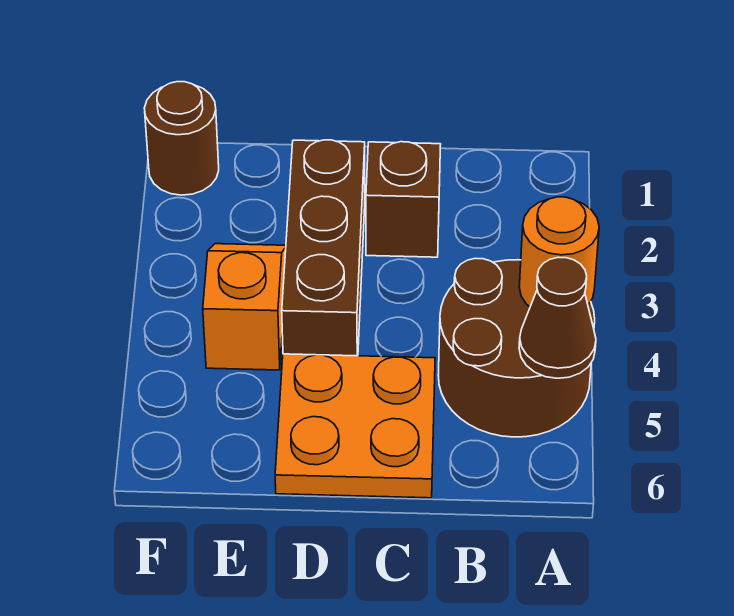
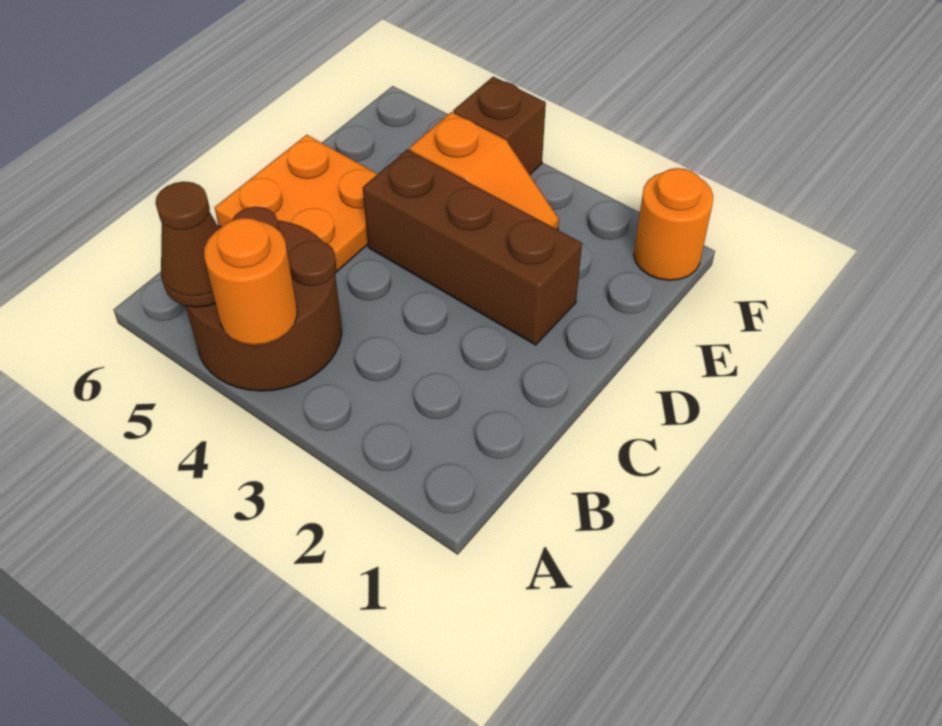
brown brick C2 level 1 -> brown brick F4 level 1
brown round brick F1 level 1 -> orange round brick F1 level 1

